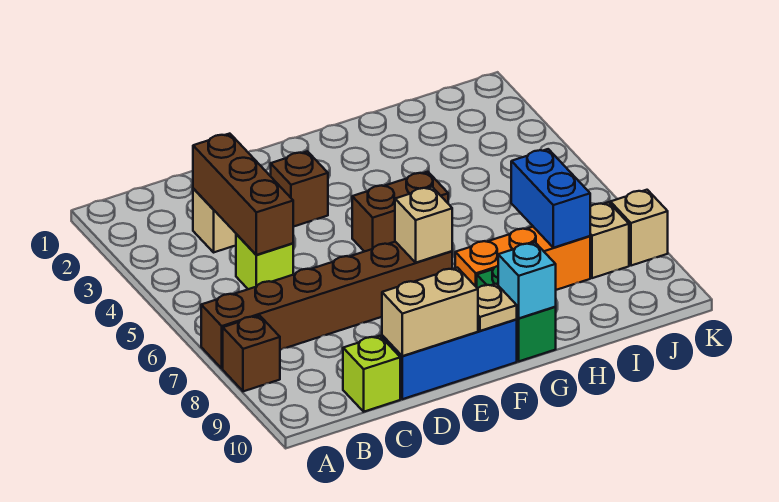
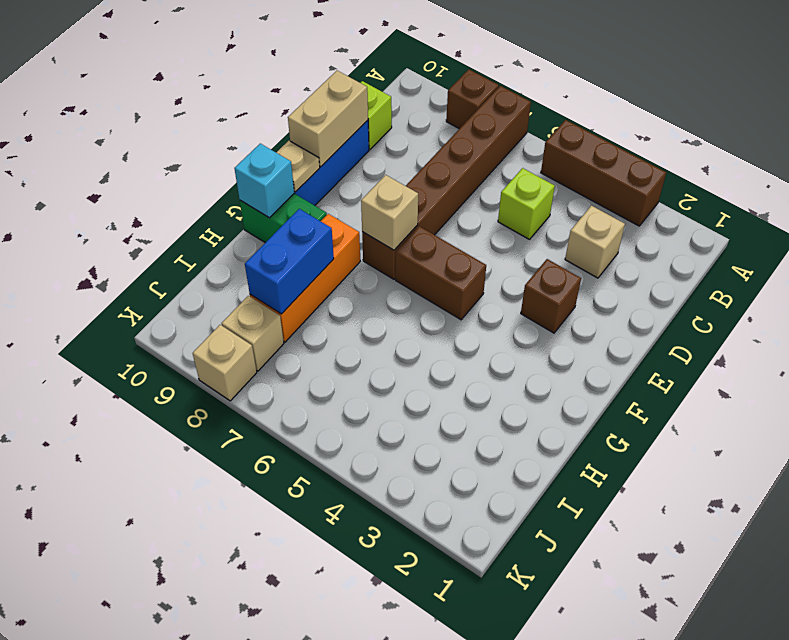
brown brick C3:C5 level 2 -> brown brick A3:A5 level 1
brown brick F5:G5 level 1 -> brown brick F5:F6 level 1
blue brick I7:I8 level 2 -> blue brick H8:I8 level 2

